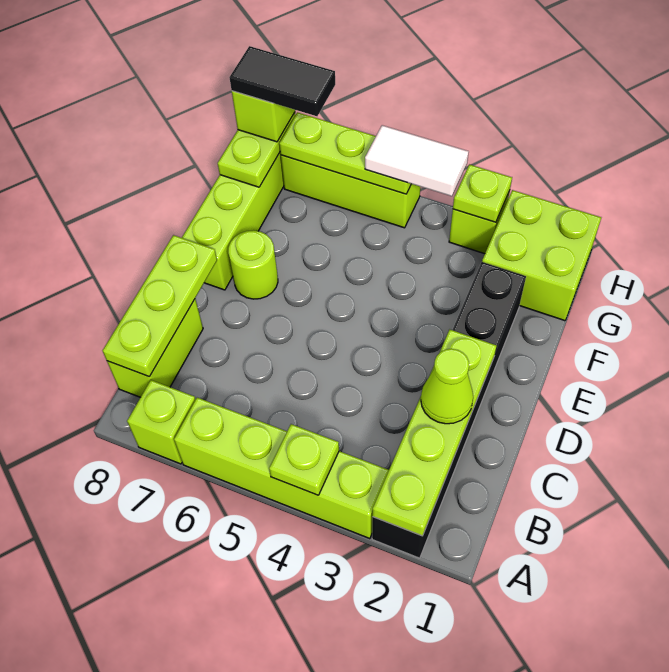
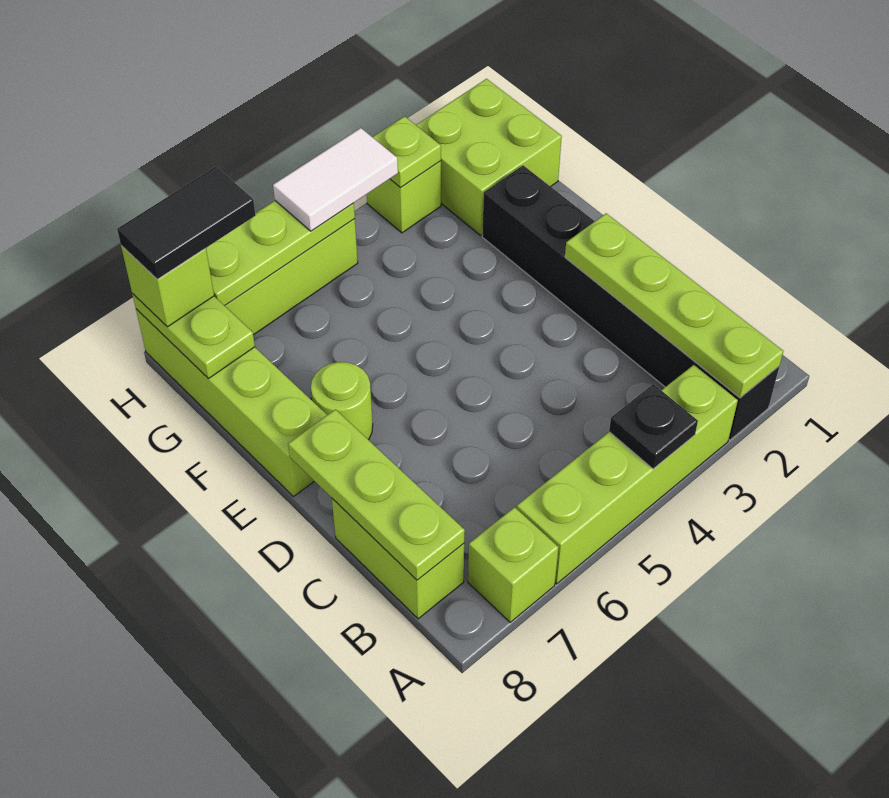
lime plate A4 level 2 -> black plate A4 level 2
lime cone C2 level 3 -> none

